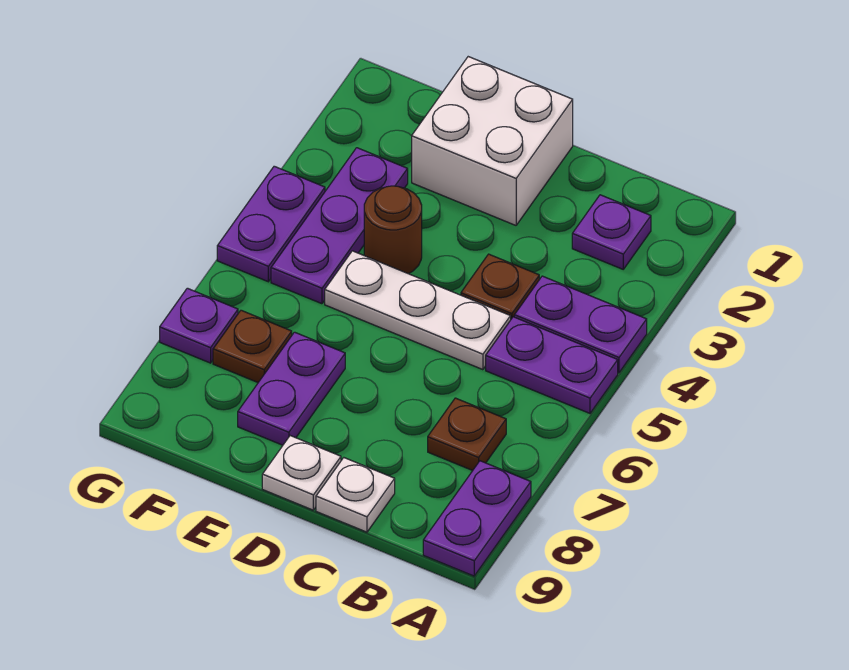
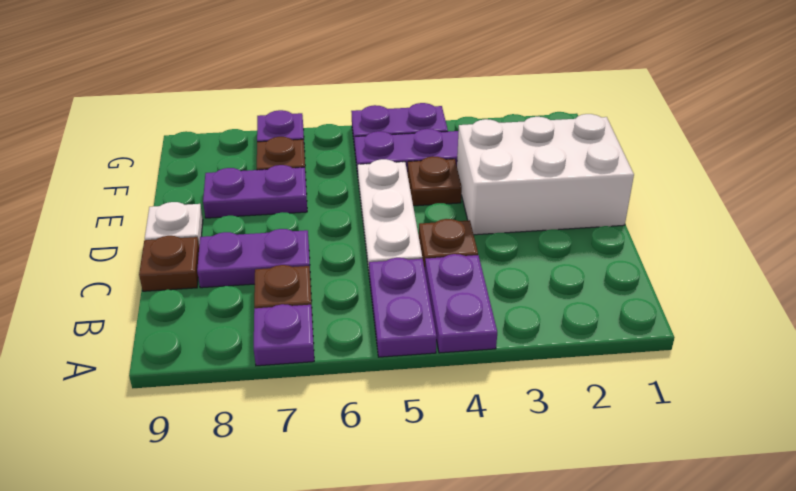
purple plate A8:A9 level 1 -> purple plate C7:C8 level 1
purple plate B2 level 1 -> purple plate A7 level 1
white plate C9 level 1 -> brown plate C9 level 1
white brick D1:E2 level 1 -> white brick D1:E3 level 1
brown round brick E4 level 1 -> brown plate E4 level 1

